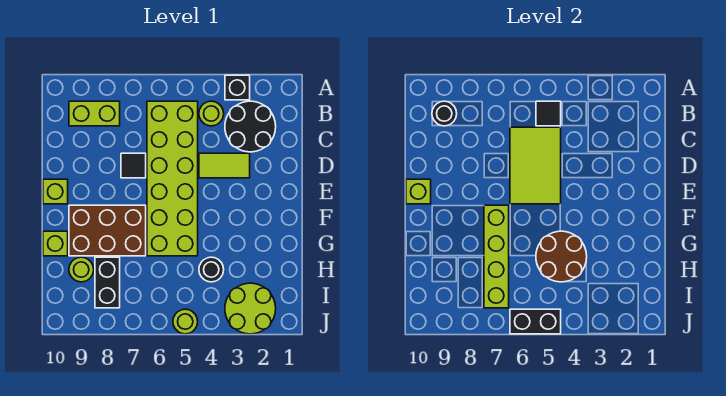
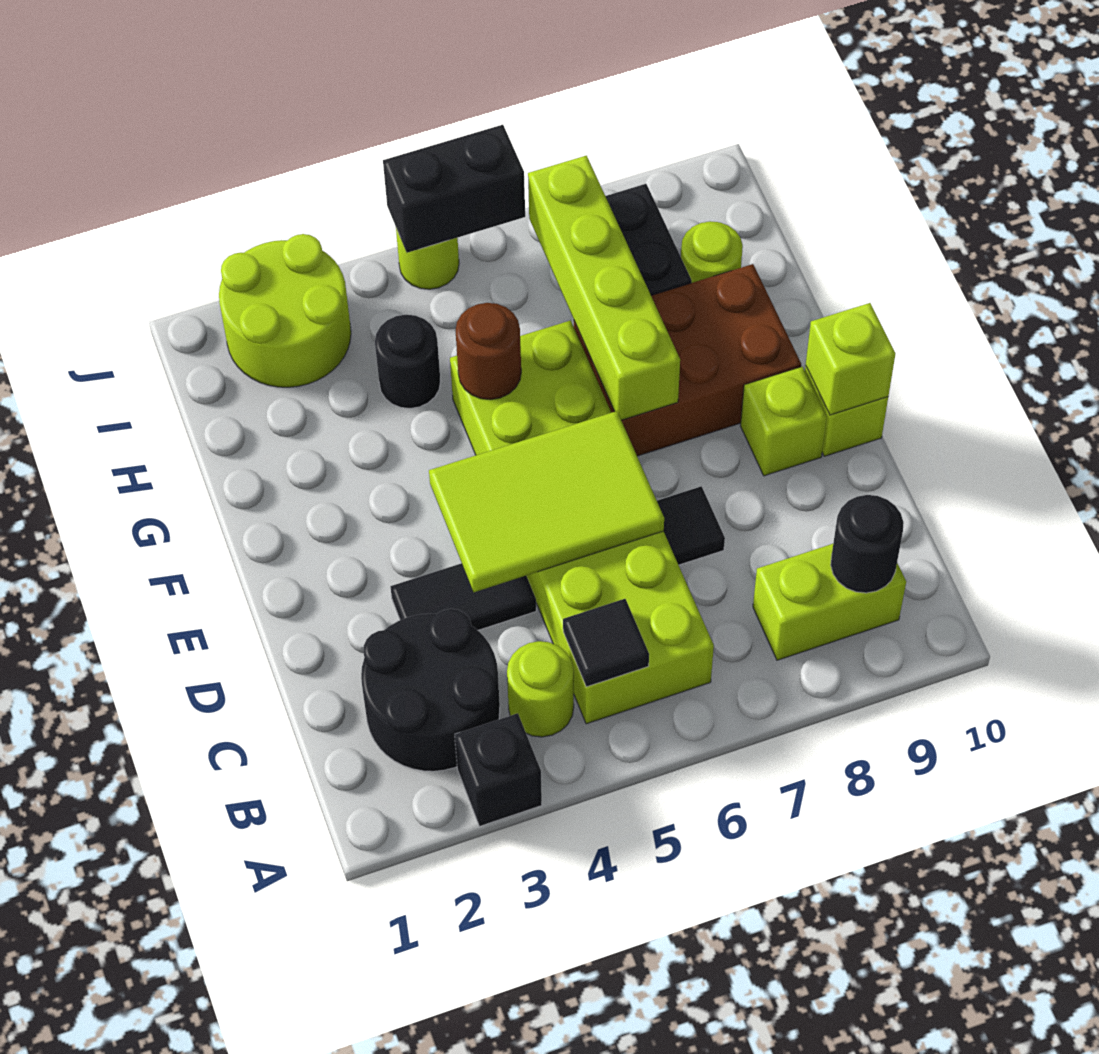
lime tile C5:E6 level 2 -> lime tile D4:E6 level 2
lime tile D3:D4 level 1 -> black tile D3:D4 level 1
brown round brick G4:H5 level 2 -> brown round brick G5 level 2
lime brick G10 level 1 -> lime brick E9 level 1

